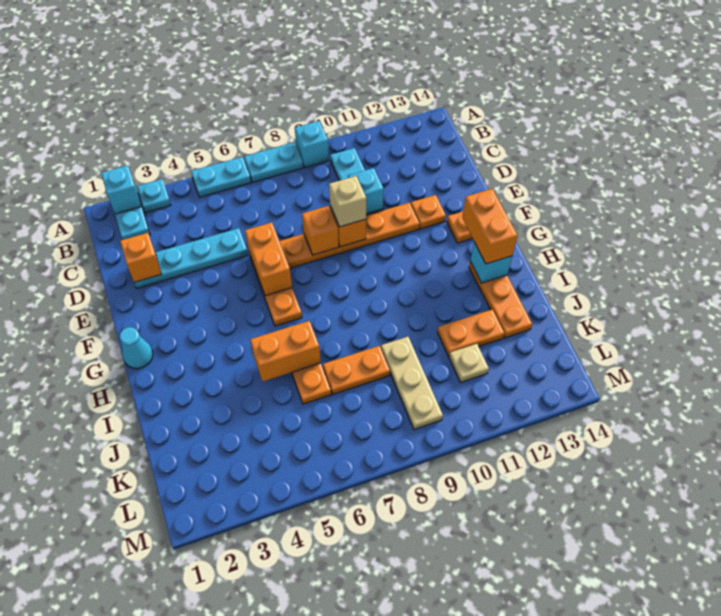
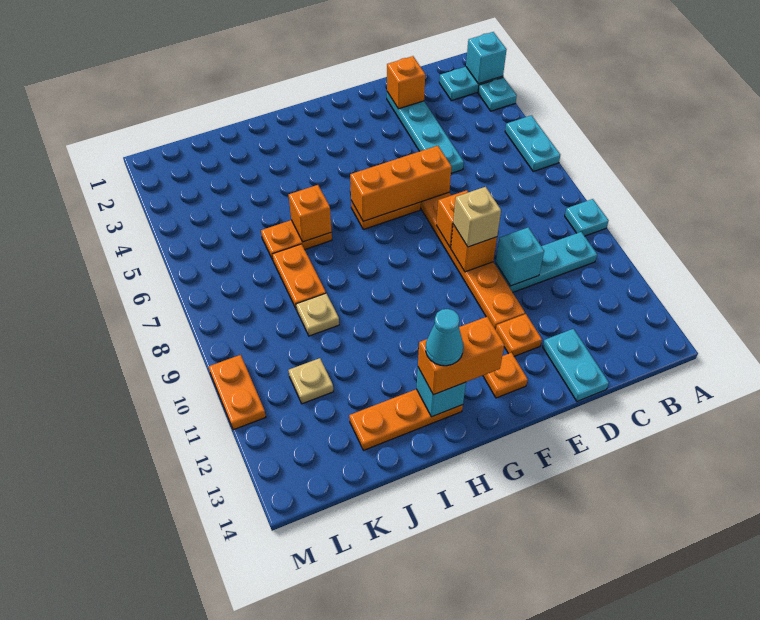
cyan plate A7:A8 level 1 -> cyan plate D13:D14 level 1
cyan brick A9 level 1 -> cyan plate A9 level 1
orange brick E6:F6 level 2 -> orange brick E6:G6 level 2
cyan cone G1 level 1 -> cyan cone H13 level 4
orange brick I5:I6 level 2 -> orange brick I6 level 2
tan plate J9:L9 level 1 -> tan plate J9 level 1
orange plate J11:J12 level 1 -> orange plate M10:M11 level 1

